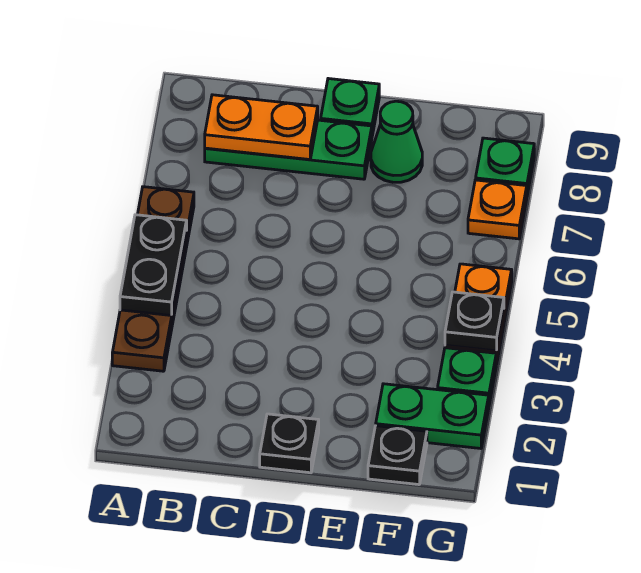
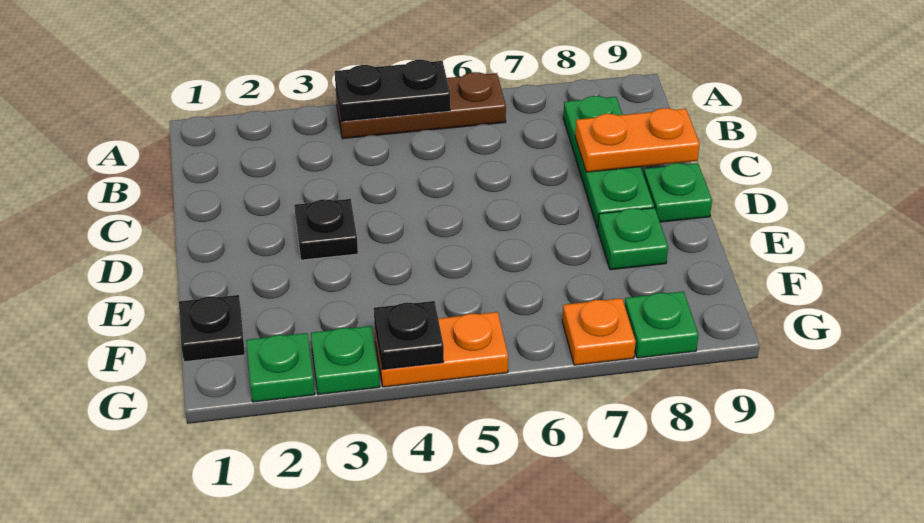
brown plate A3:A6 level 1 -> brown plate A4:A6 level 1
orange plate B8:C8 level 2 -> orange plate C8:C9 level 2
black plate D1 level 1 -> black plate D3 level 1
green cone E8 level 1 -> green plate E8 level 1
green plate F2:G2 level 1 -> green plate G2 level 1

